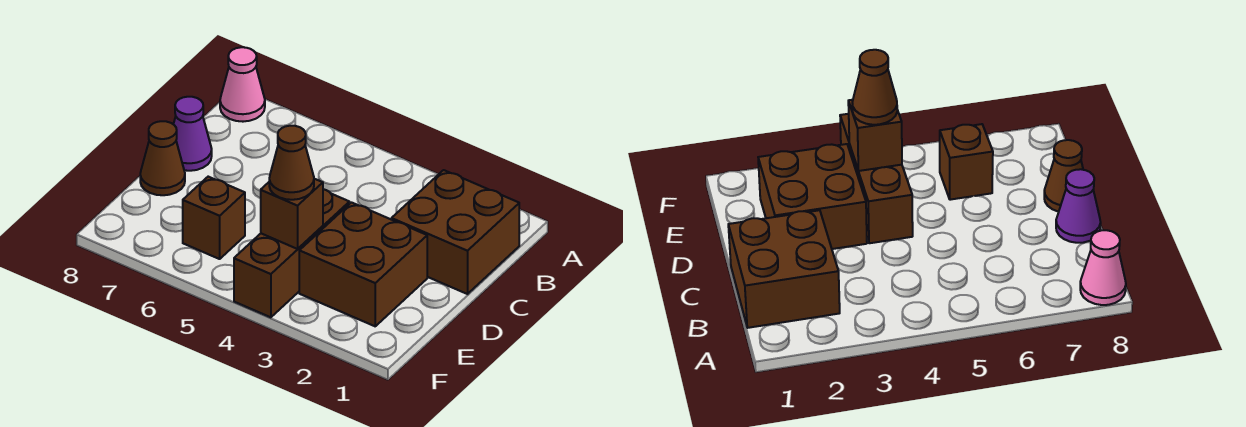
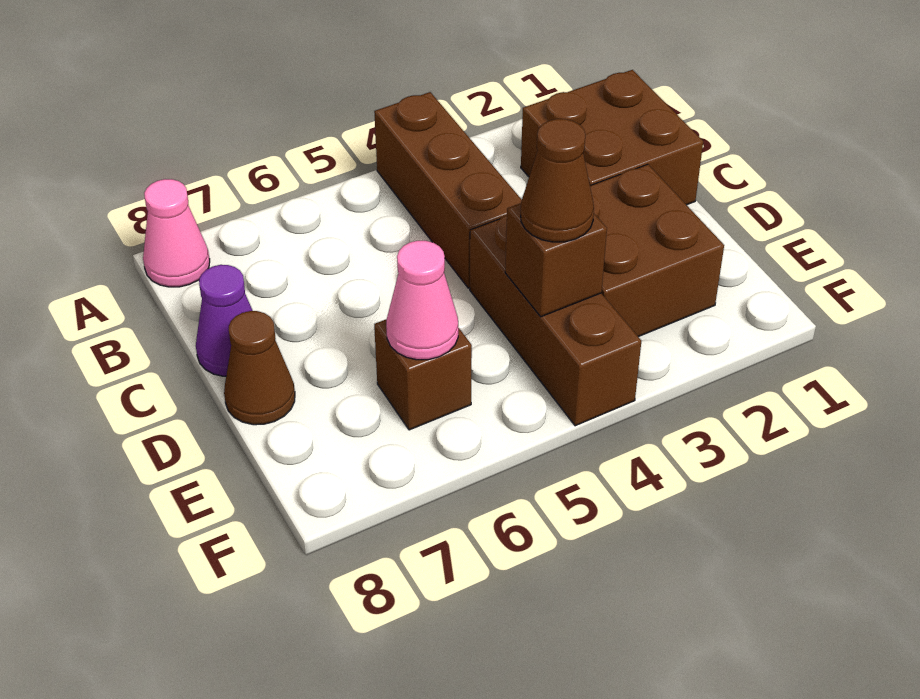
none -> brown brick A4:C4 level 1
none -> pink cone E6 level 2

